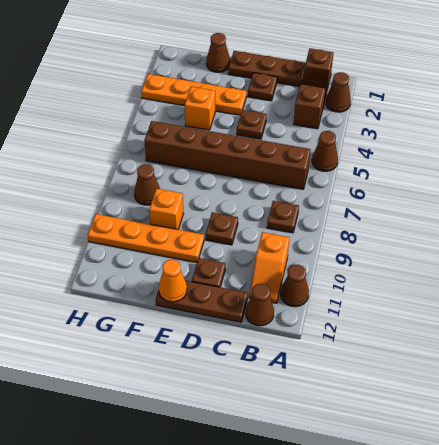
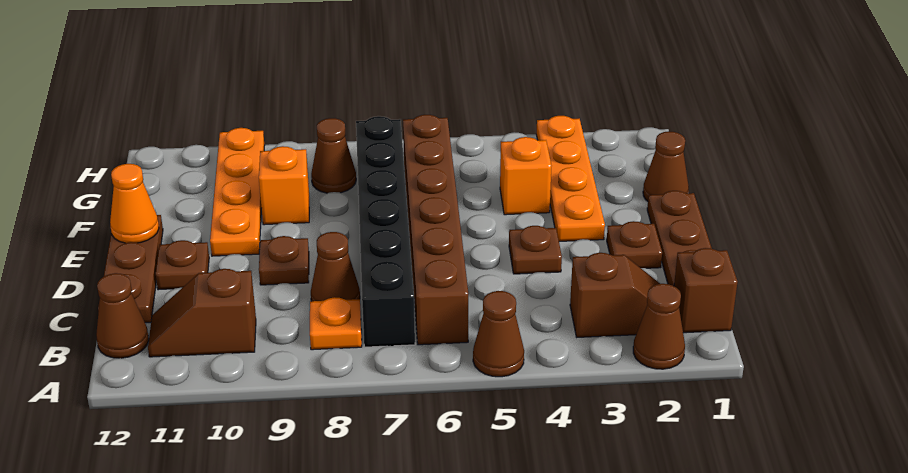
brown cone A11 level 1 -> brown cone C8 level 1
none -> black brick B7:G7 level 1
brown plate B8 level 1 -> orange plate B8 level 1
orange slope B10:B11 level 1 top 10 -> brown slope B10:B11 level 1 top 10

